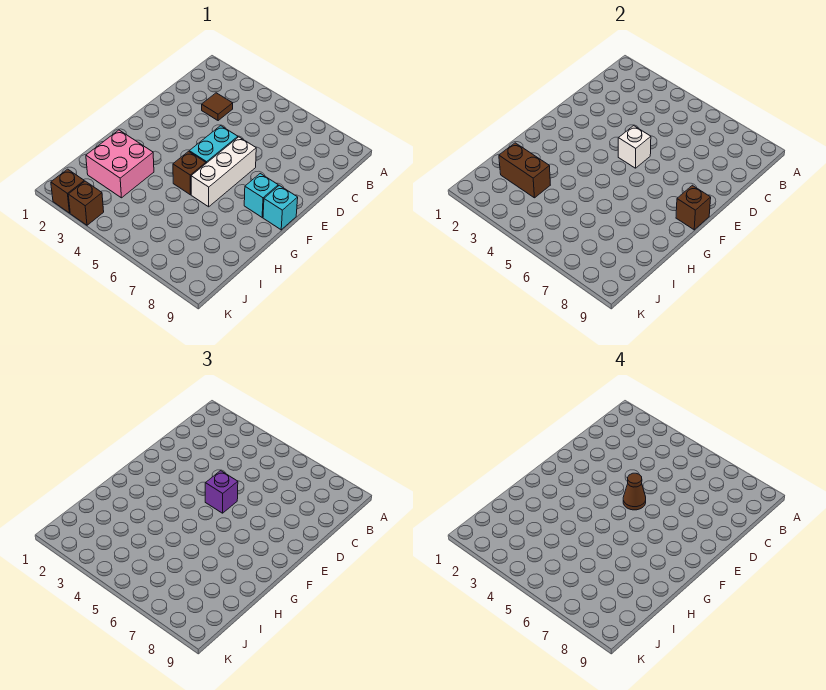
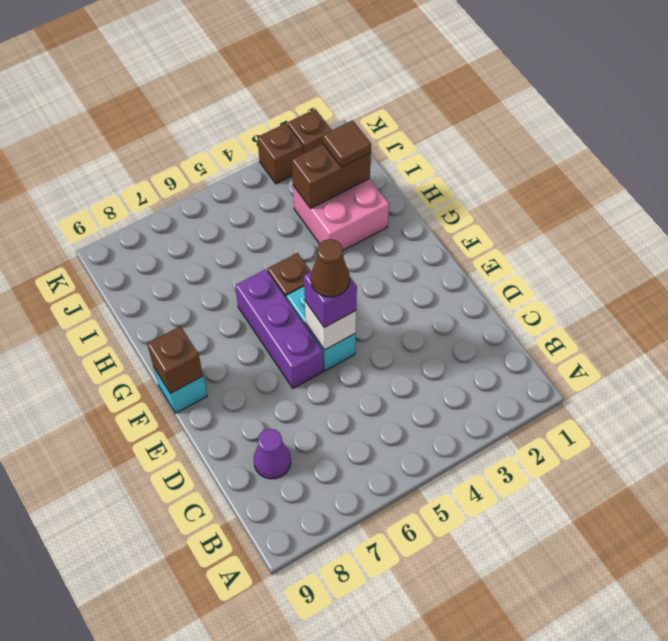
brown tile C3 level 1 -> brown tile I2 level 3
none -> purple cone C8 level 1
white brick E6:G6 level 1 -> purple brick E6:G6 level 1
cyan brick F8 level 1 -> none

